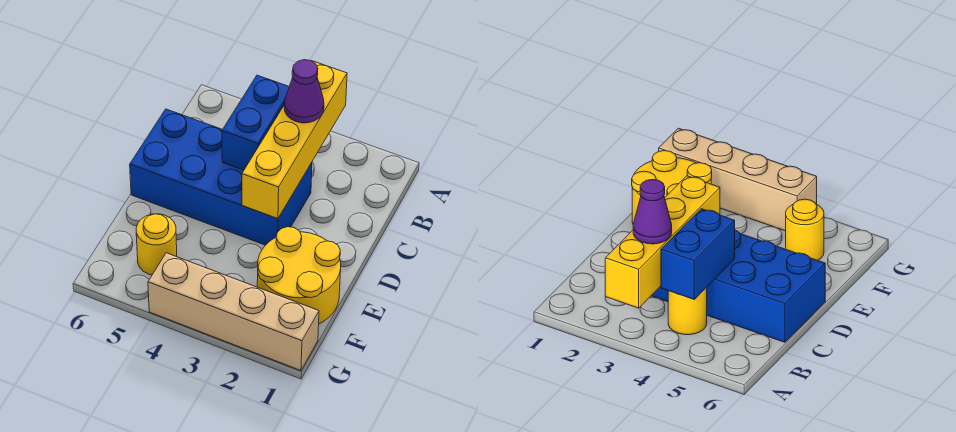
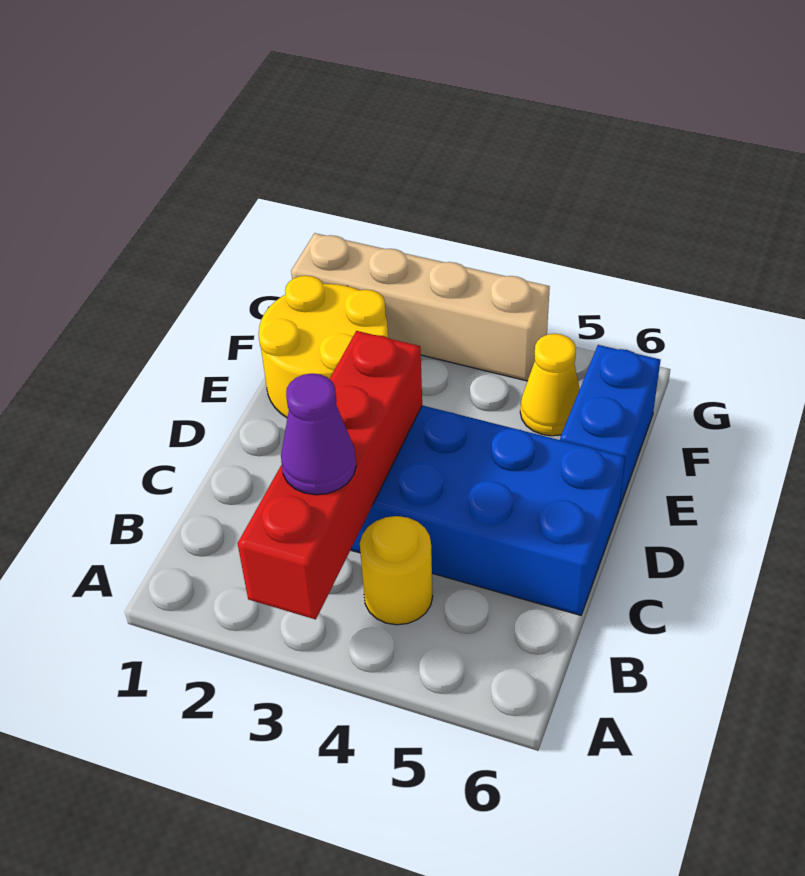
yellow brick A3:D3 level 2 -> red brick A3:D3 level 2
blue brick B4:C4 level 2 -> blue brick E6:F6 level 1
yellow round brick F5 level 1 -> yellow cone F5 level 1

